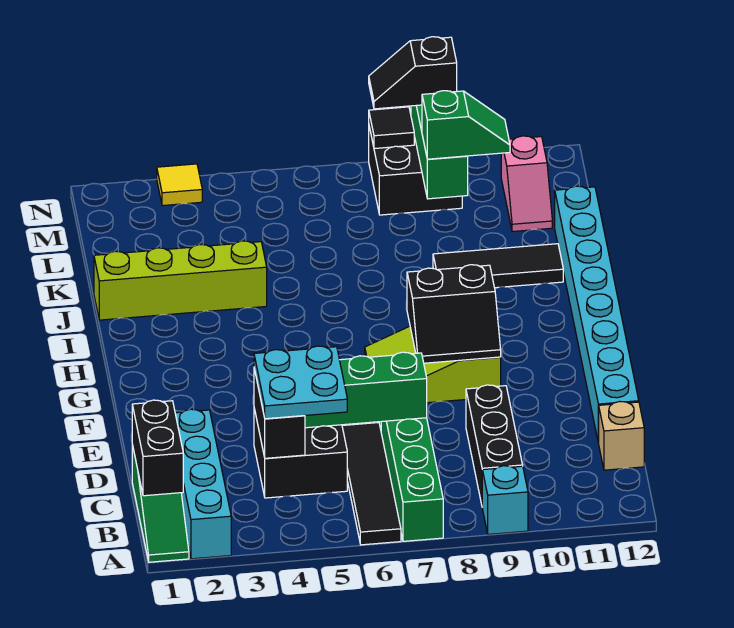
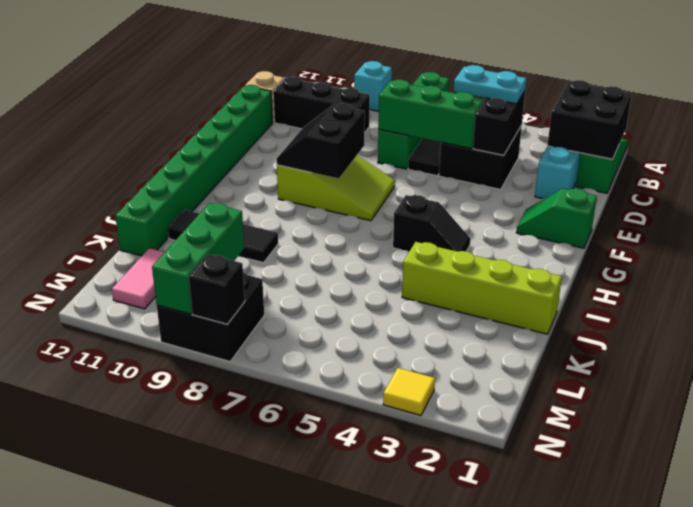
black brick B1:C1 level 2 -> black brick B1:C2 level 2
black brick B9:D9 level 1 -> black brick C9:C11 level 1
cyan plate C4:D5 level 3 -> cyan plate C4:C5 level 3
cyan brick D12:K12 level 1 -> green brick D12:K12 level 1
black slope F8:G9 level 2 top G -> black slope F8:G9 level 2 top 8
green slope L9:L10 level 3 top 9 -> green slope F1:F2 level 1 top 1
pink slope L11:M11 level 1 top M -> pink tile L11:M11 level 1
black tile N8 level 2 -> black brick N8 level 2
black slope N8:N9 level 3 top 9 -> black slope H4:H5 level 1 top 5

